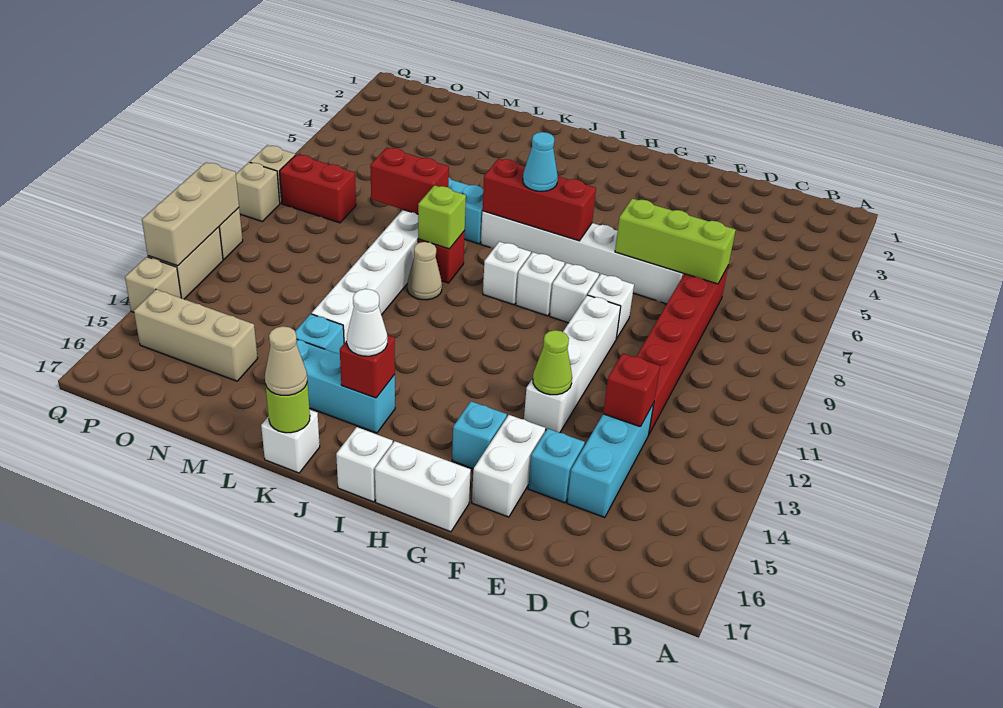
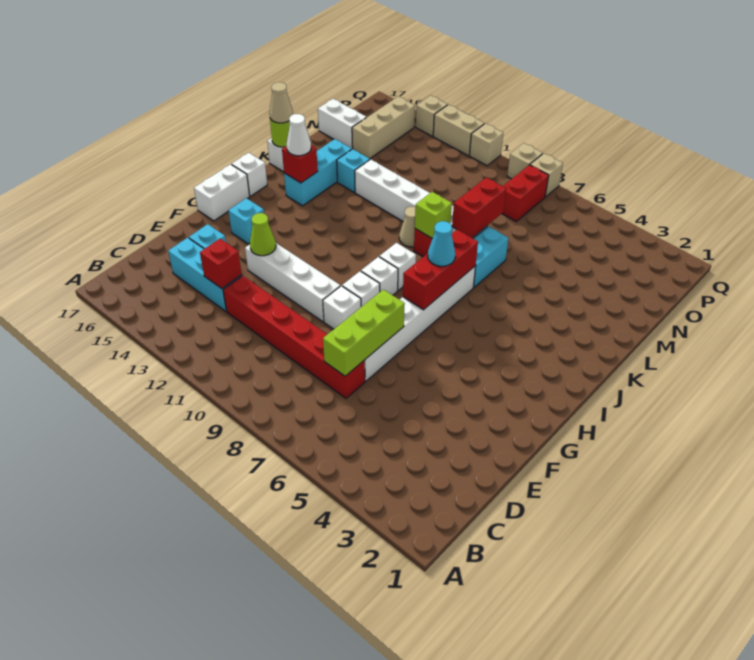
white brick F15:F16 level 1 -> white brick N16:N17 level 1
tan brick Q11:Q13 level 2 -> none

